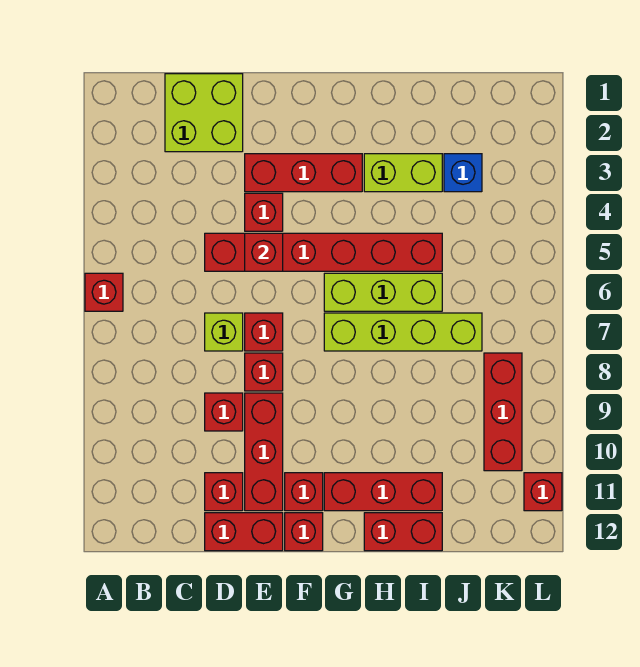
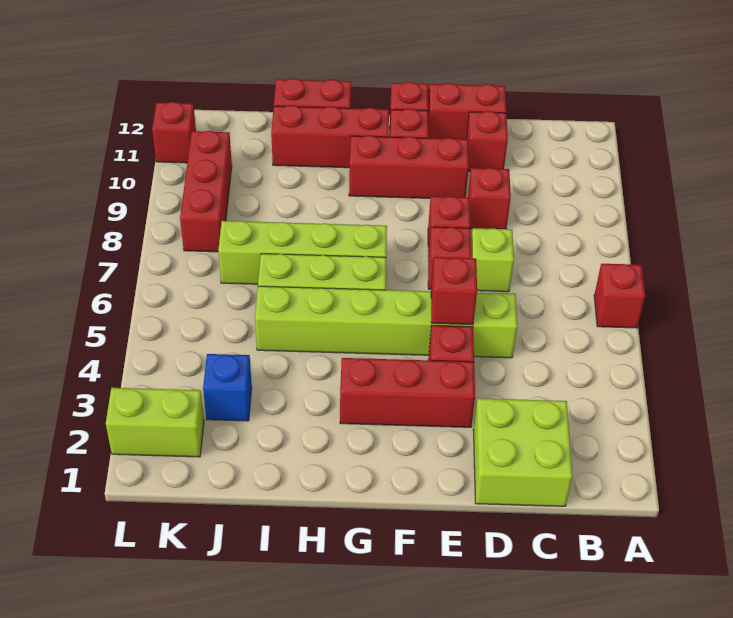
red brick D5:I5 level 1 -> lime brick D5:I5 level 1
red brick E9:E11 level 1 -> red brick E10:G10 level 1
lime brick H3:I3 level 1 -> lime brick K2:L2 level 1

